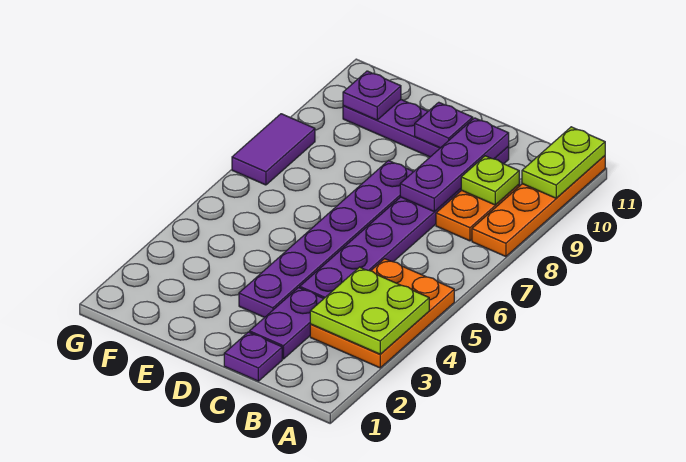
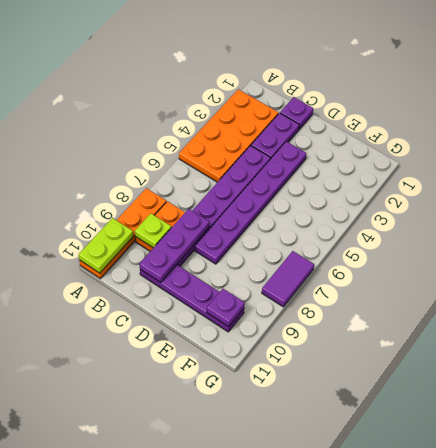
orange plate A3:B5 level 1 -> orange plate A2:B5 level 1
lime plate A3:B4 level 2 -> none
purple plate D10 level 2 -> none

